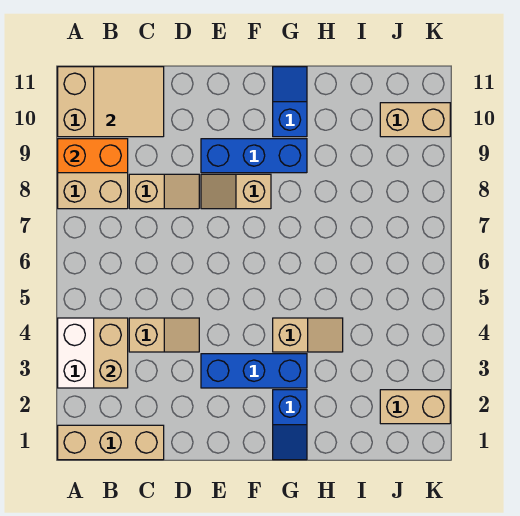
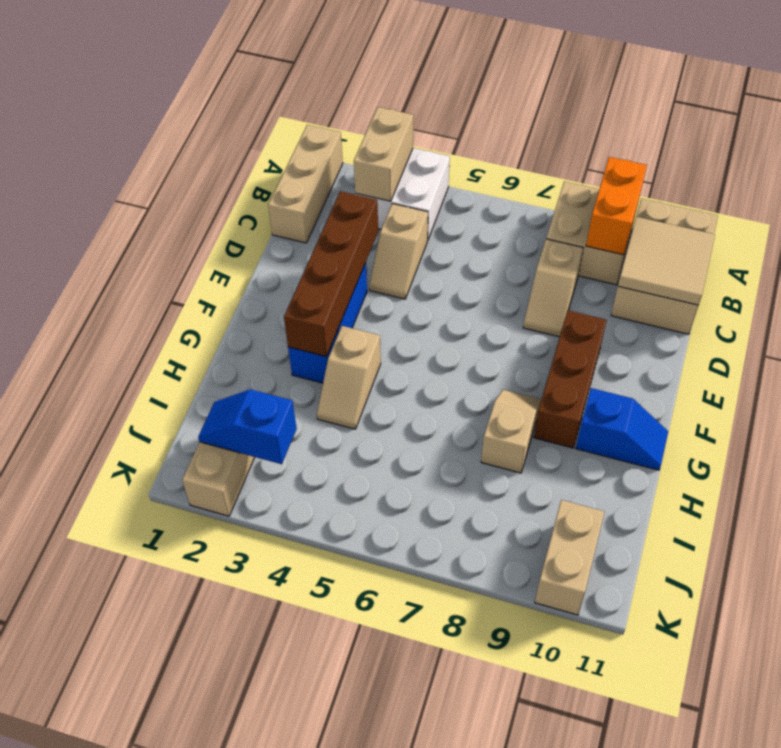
tan brick B3:B4 level 2 -> tan brick A3:B3 level 2
none -> brown brick D3:G3 level 2
tan slope E8:F8 level 1 top F -> tan slope G8:H8 level 1 top H
blue brick E9:G9 level 1 -> brown brick E9:G9 level 1
blue slope G1:G2 level 1 top 2 -> blue slope J2:J3 level 2 top 3

